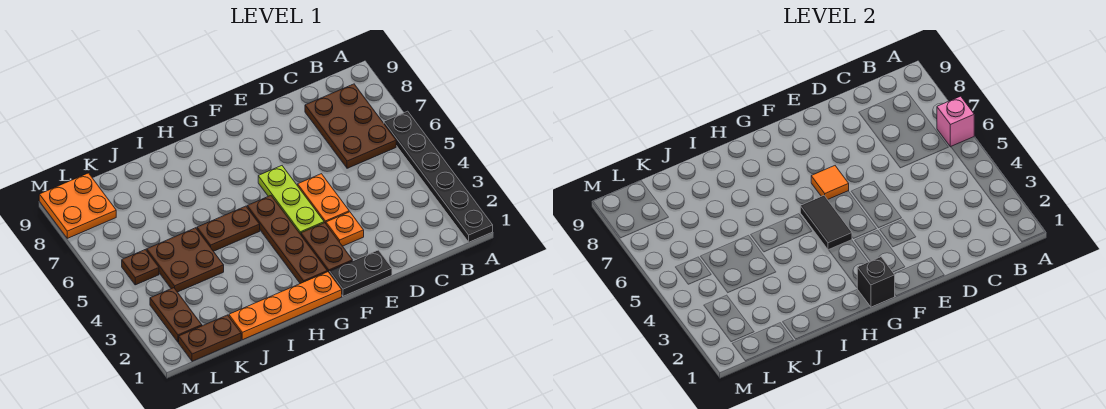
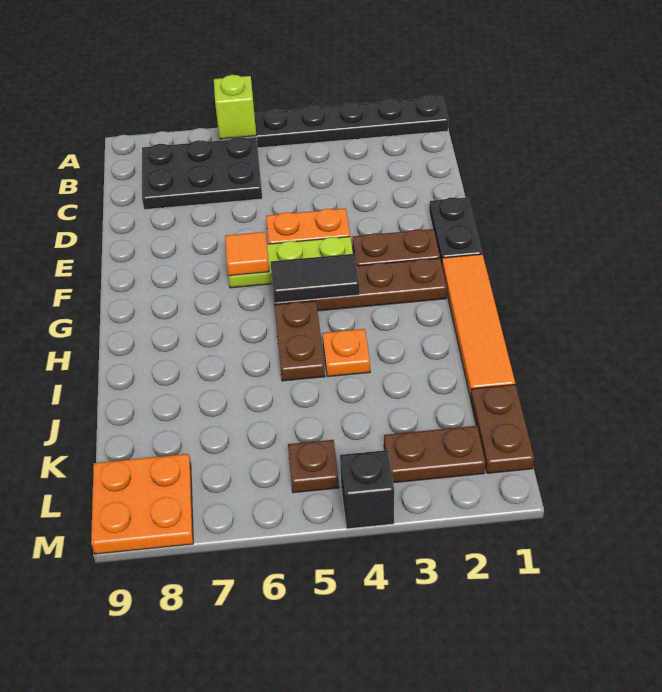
pink brick A6 level 2 -> lime brick A6 level 2
brown plate B6:C8 level 1 -> black plate B6:C8 level 1
orange plate E3 level 1 -> orange plate I4 level 1
orange plate G1:J1 level 1 -> orange tile G1:J1 level 1
black brick G1 level 2 -> black brick M4 level 1
brown plate J4:K5 level 1 -> none

